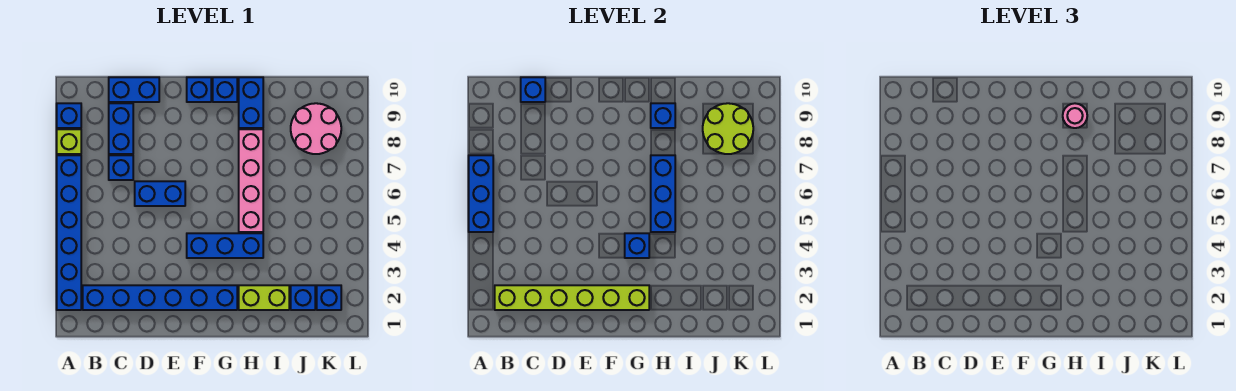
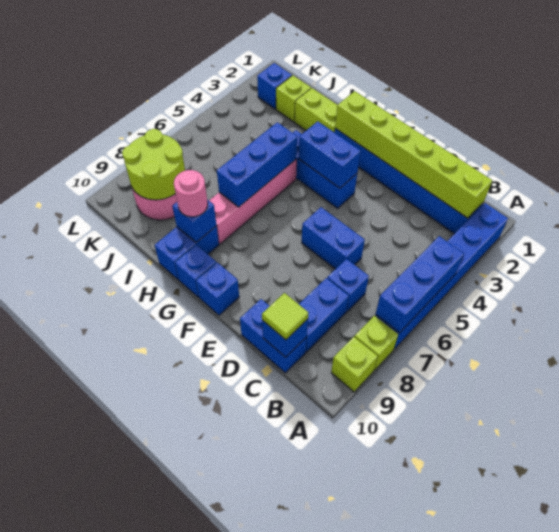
blue brick A9 level 1 -> lime brick A9 level 1
none -> lime tile C10 level 3
blue brick G4 level 2 -> blue brick F4:G4 level 2
blue brick J2 level 1 -> lime brick J2 level 1

